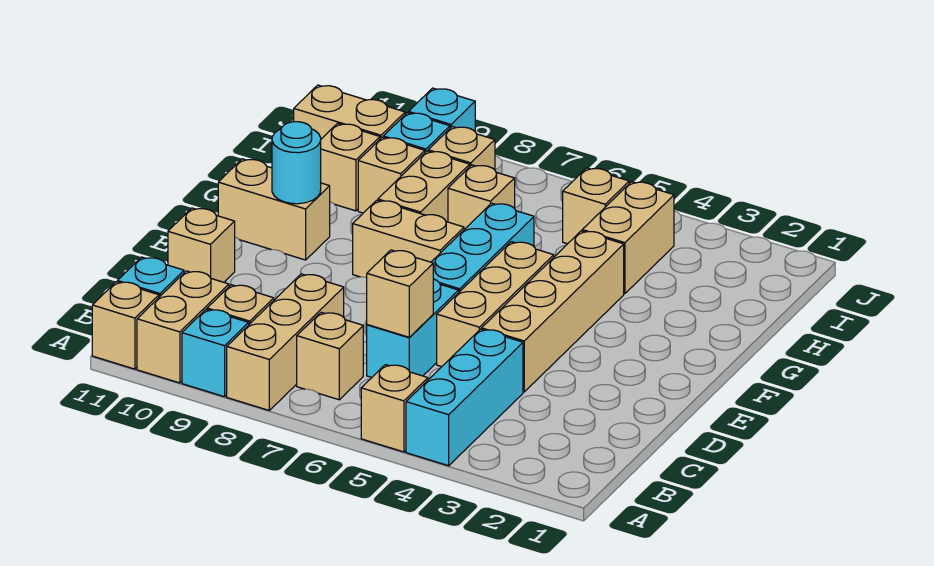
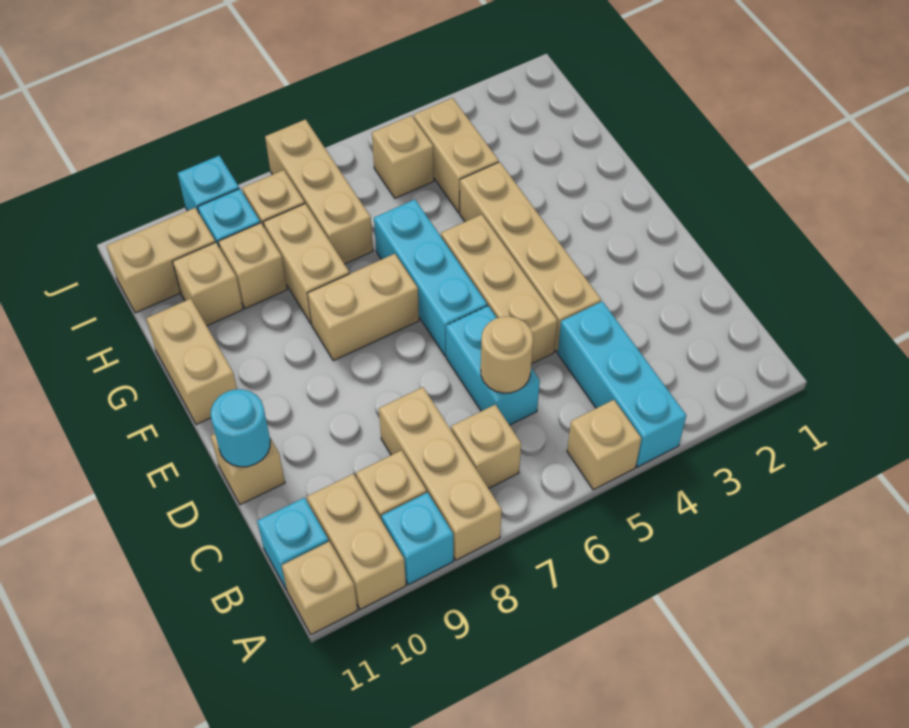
tan brick C6 level 2 -> tan round brick C6 level 2
tan brick F10:F11 level 1 -> tan brick F11:G11 level 1
cyan round brick F10 level 2 -> cyan round brick D11 level 2
tan brick H7 level 1 -> tan brick H7:J7 level 1

